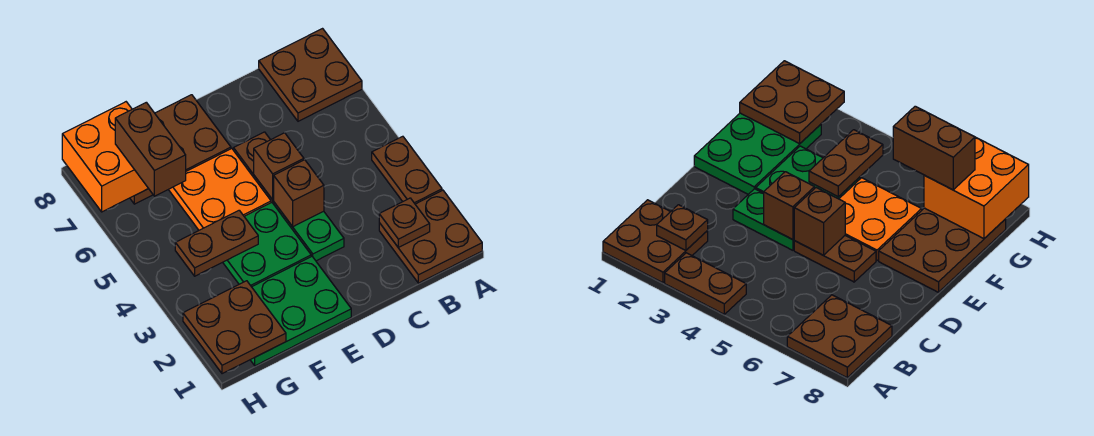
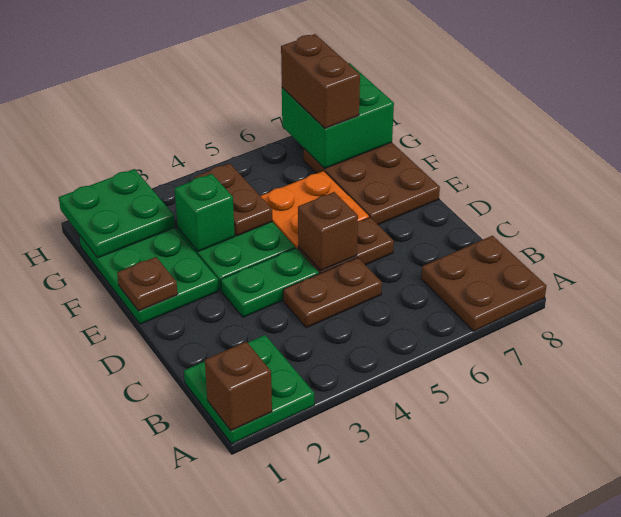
brown plate A1:B2 level 1 -> green plate A1:B2 level 1
brown plate A3:A4 level 1 -> brown plate C4:C5 level 1
brown plate B2 level 2 -> brown plate E1 level 2
brown brick D4 level 2 -> brown brick A1 level 2
none -> green brick F3 level 2
brown plate G1:H2 level 2 -> green plate G1:H2 level 2
brown brick G6:G7 level 3 -> brown brick G7:H7 level 3
orange brick G7:H8 level 2 -> green brick G7:H8 level 2

